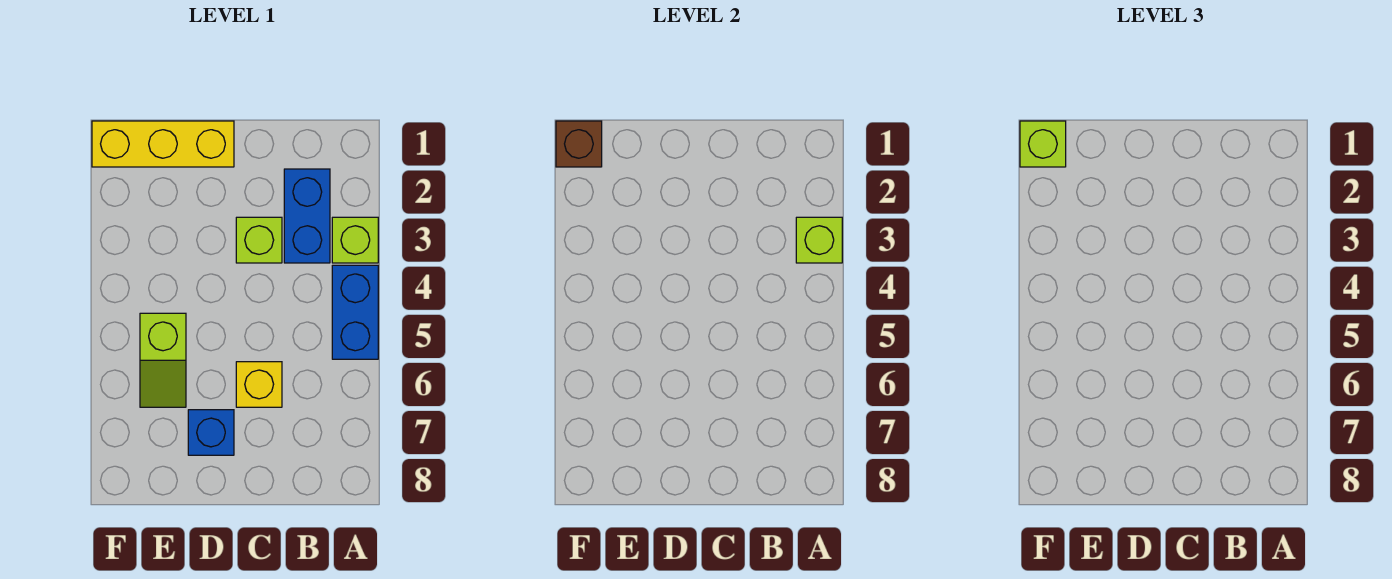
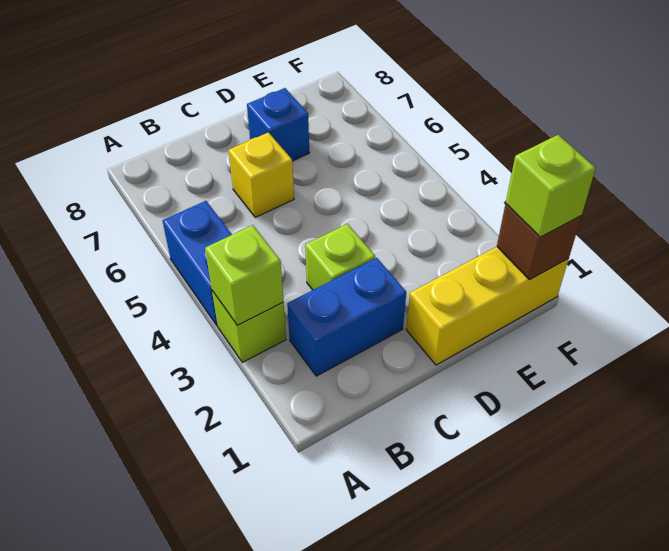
blue brick B2:B3 level 1 -> blue brick B2:C2 level 1
lime slope E5:E6 level 1 top 5 -> none

